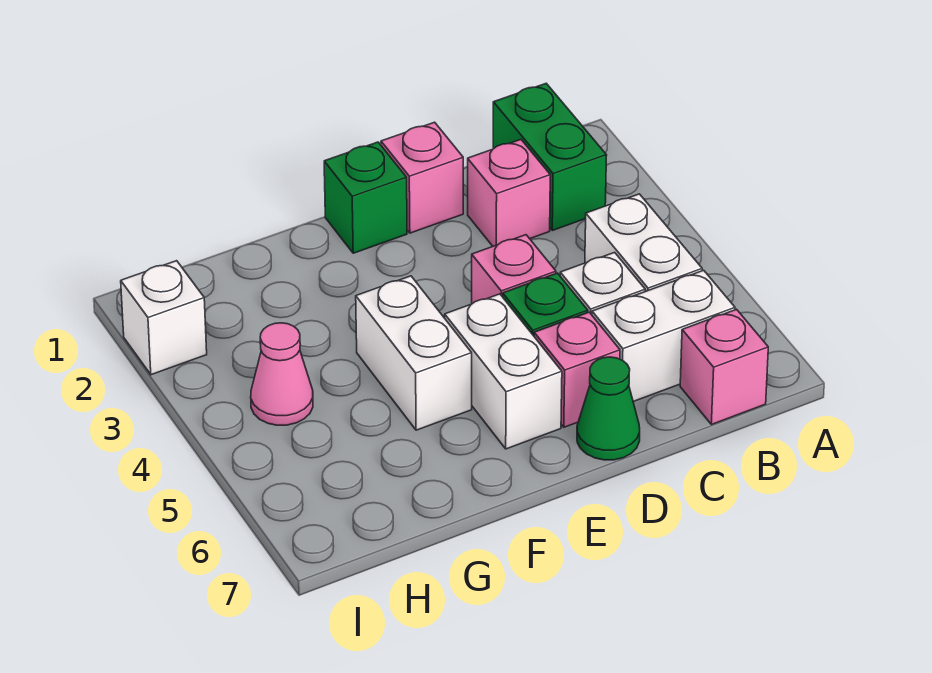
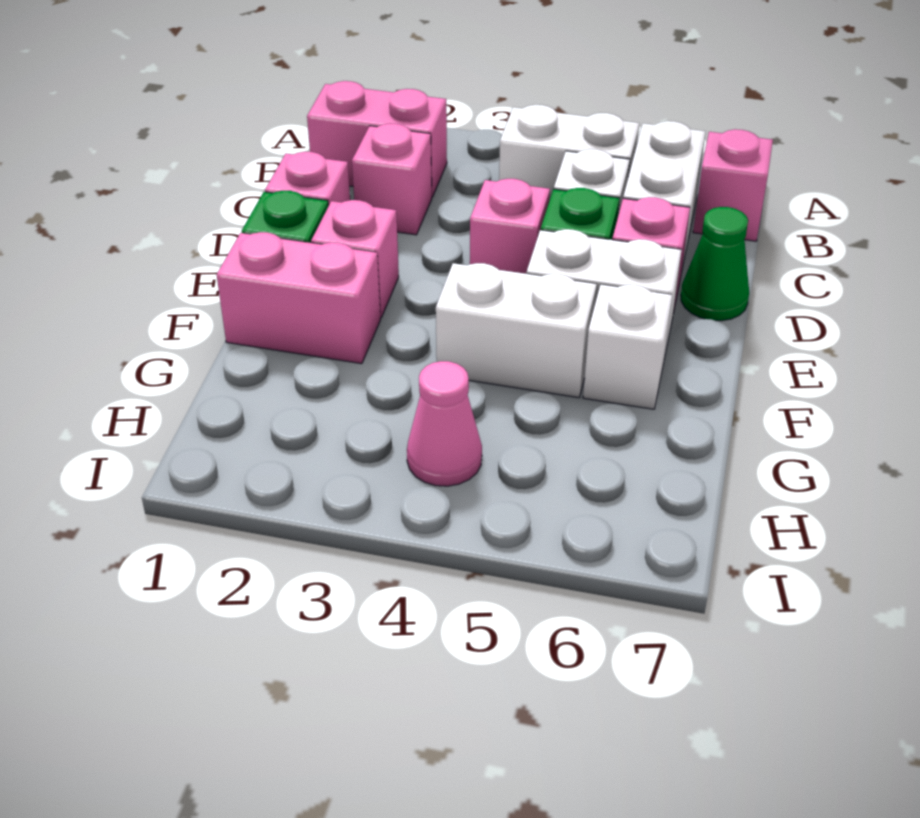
green brick B1:B2 level 1 -> pink brick B1:B2 level 1
none -> pink brick E2 level 1
none -> pink brick F1:F2 level 1
white brick I2 level 1 -> white brick F6 level 1

